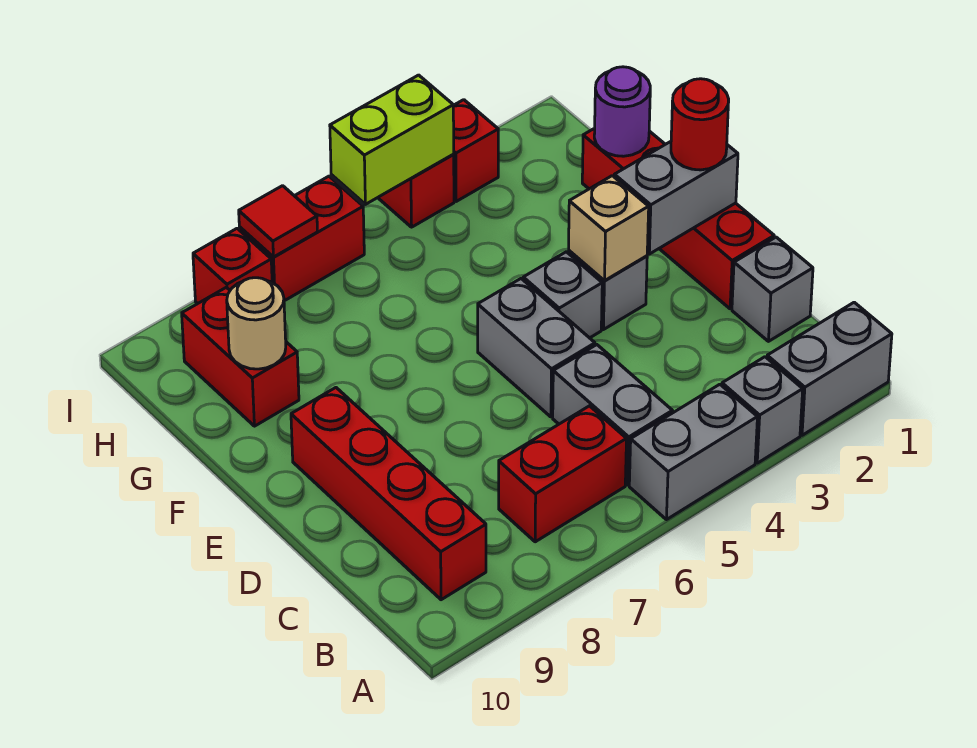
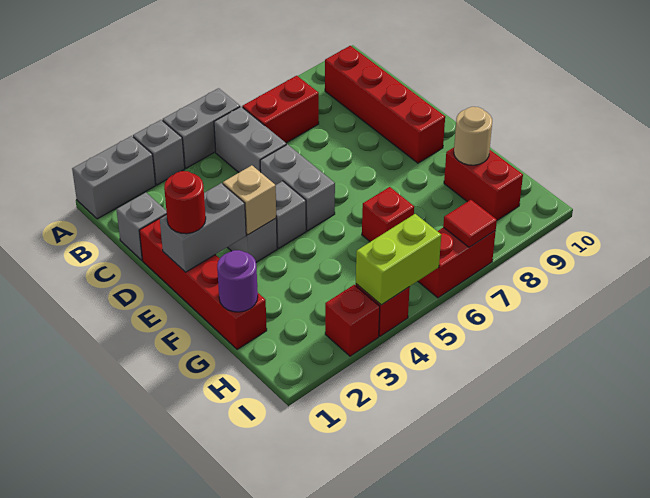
red brick I8 level 1 -> red brick G6 level 1

